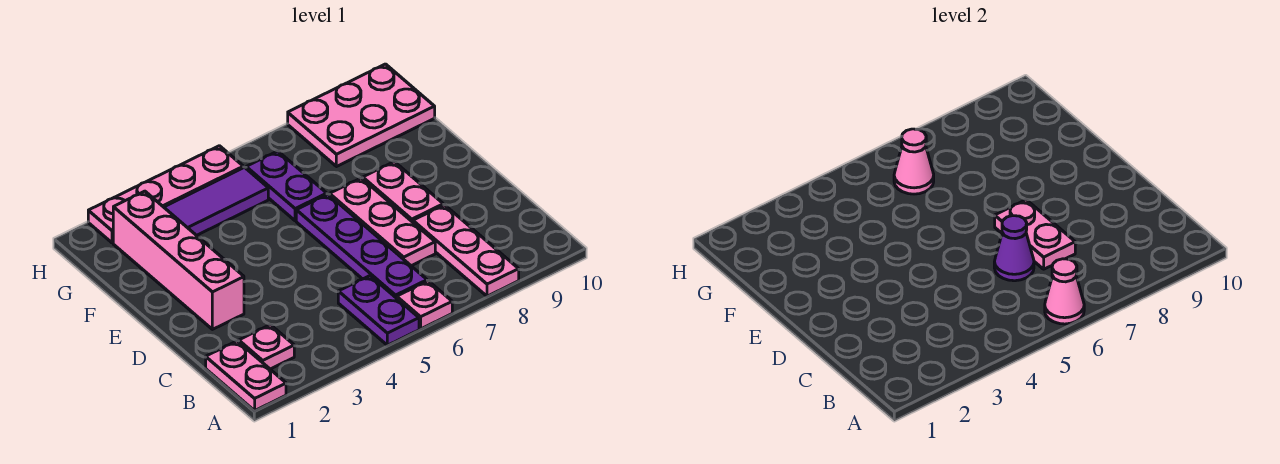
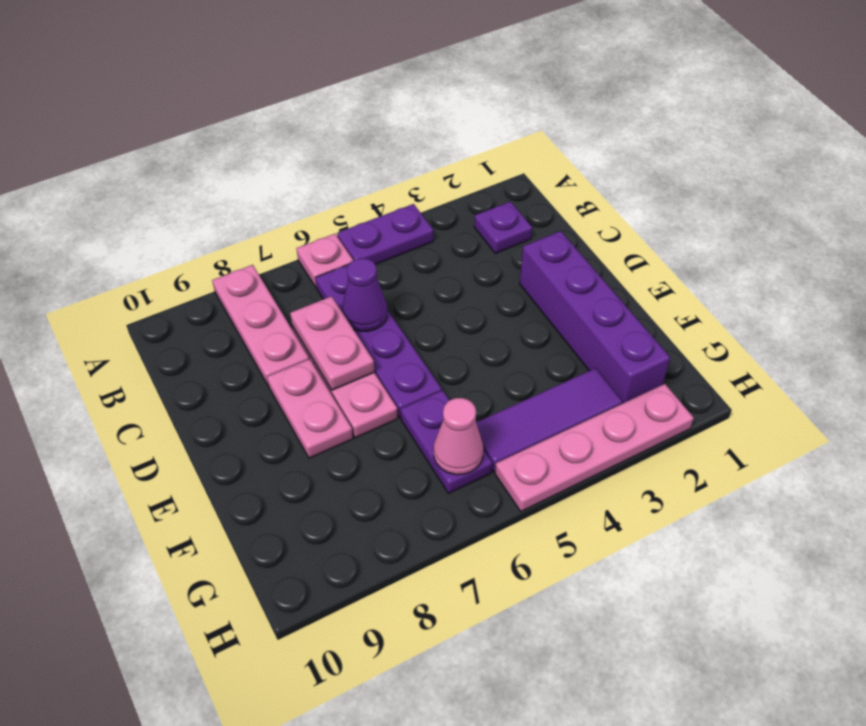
pink plate A1:B1 level 1 -> none
purple plate A5:B5 level 1 -> purple plate A4:A5 level 1
pink cone A6 level 2 -> none
pink plate B2 level 1 -> purple plate B2 level 1
pink brick D2:G2 level 1 -> purple brick D2:G2 level 1
pink plate G8:H10 level 1 -> none

